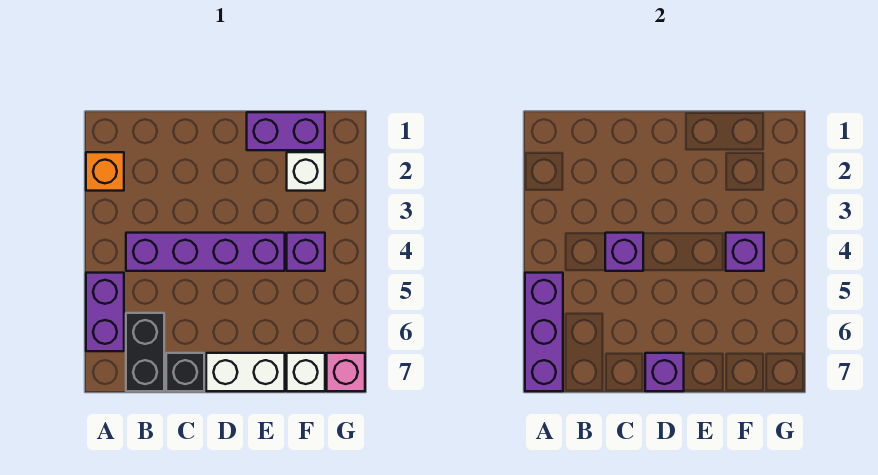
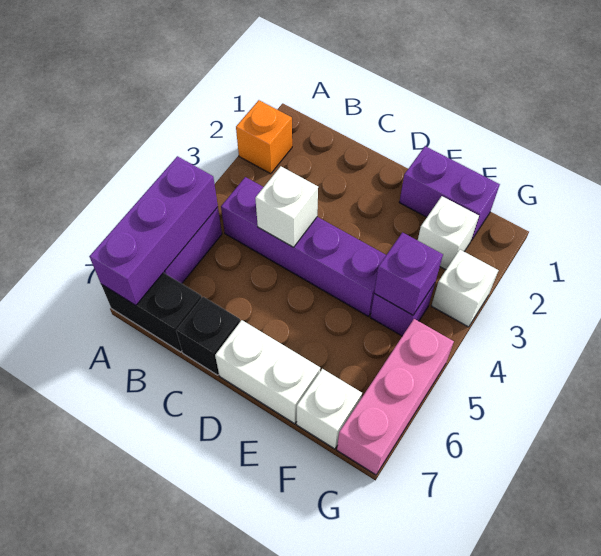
black brick B6:B7 level 1 -> black brick A7:B7 level 1
purple brick C4 level 2 -> white brick C4 level 2
purple brick D7 level 2 -> none
none -> white brick G3 level 1
pink brick G7 level 1 -> pink brick G5:G7 level 1

